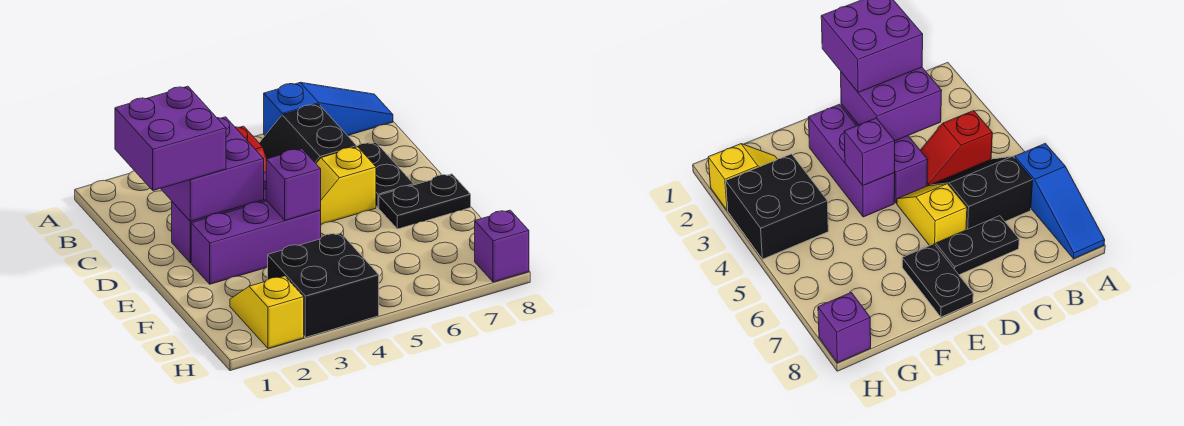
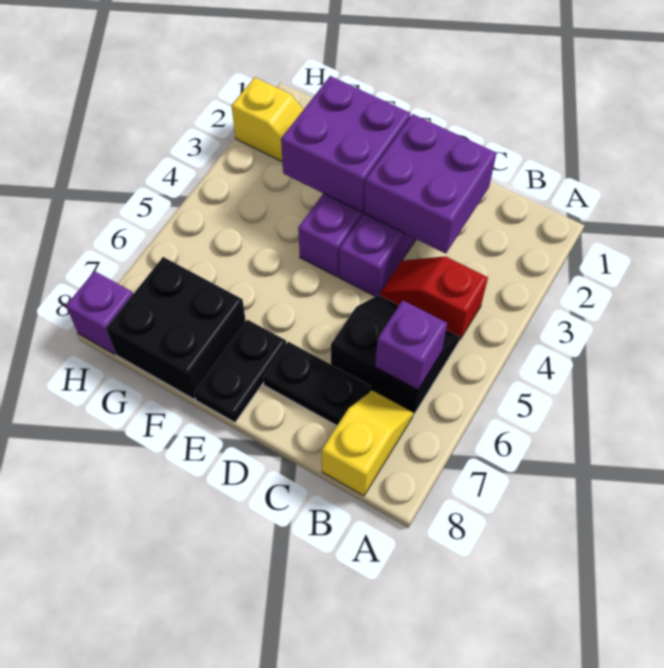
blue slope A6:A8 level 1 top 6 -> none
purple brick C1:D2 level 3 -> purple brick E2:F3 level 2
yellow slope D5:D6 level 1 top 6 -> yellow slope B7:B8 level 1 top 8
purple brick E4 level 2 -> purple brick B6 level 2
black brick G3:H4 level 1 -> black brick F7:G8 level 1

